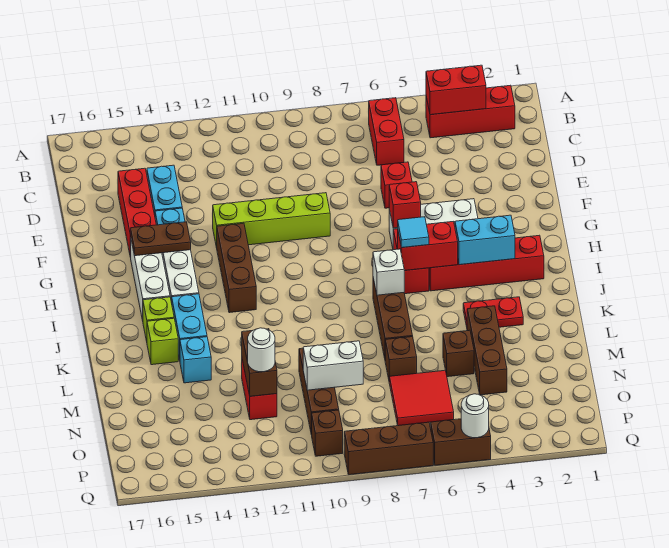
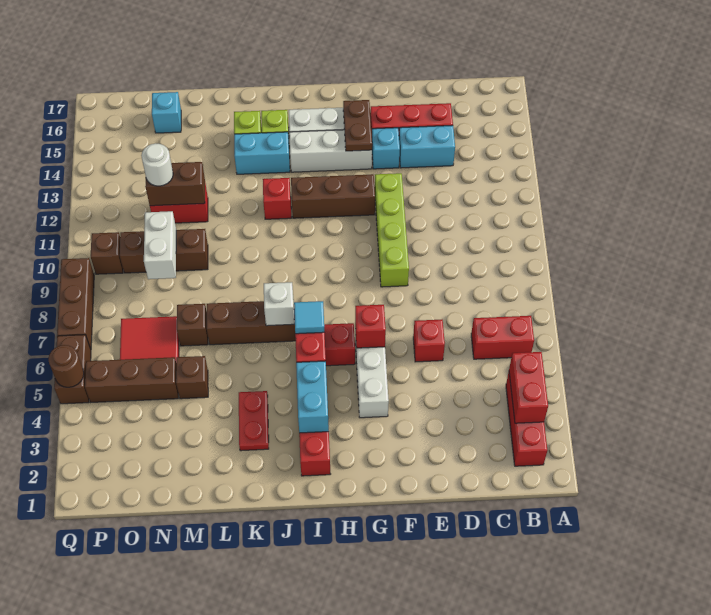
none -> red brick J12 level 1
brown brick L4:N4 level 1 -> brown brick N5:P5 level 1
cyan brick L14 level 1 -> cyan brick N16 level 1
white round brick Q5 level 2 -> brown round brick Q5 level 2

